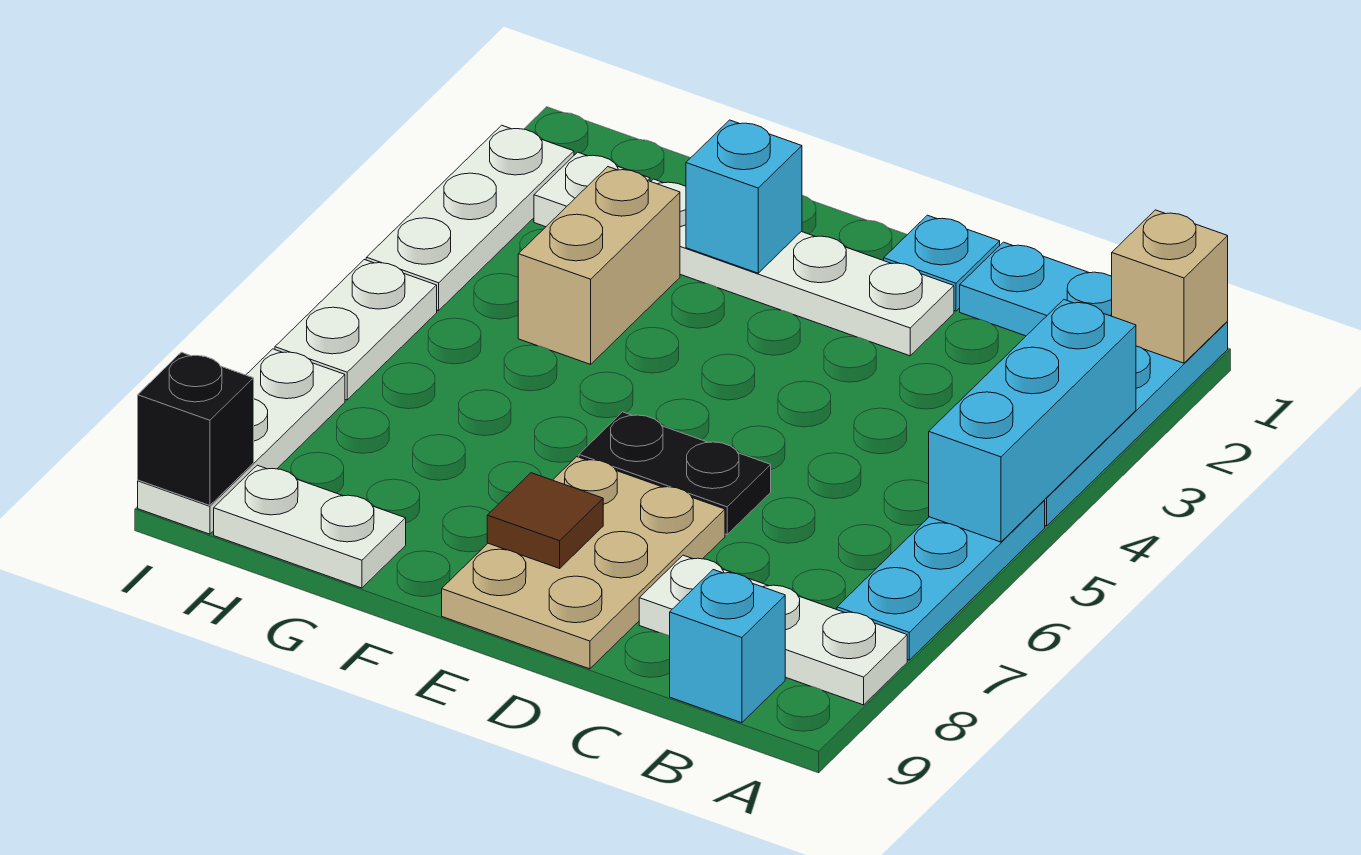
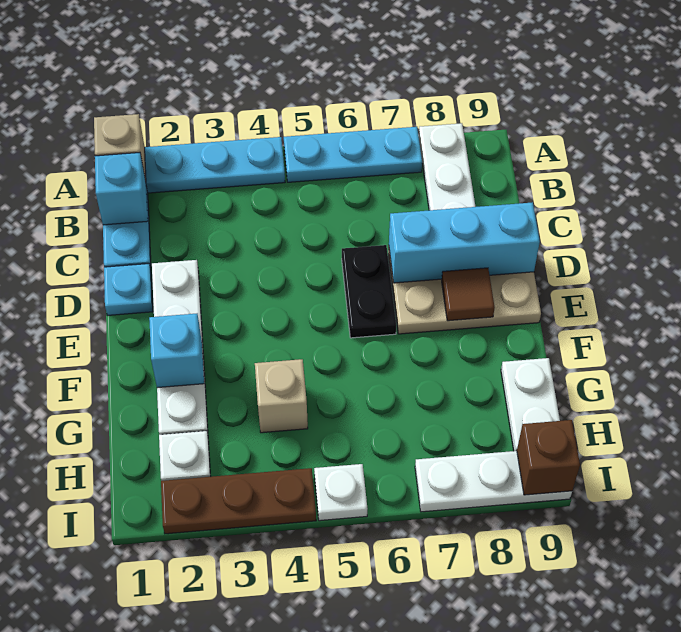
cyan brick A3:A5 level 2 -> cyan brick D7:D9 level 2
cyan brick B9 level 1 -> cyan brick B1 level 2
tan brick G3:G4 level 1 -> tan brick G4 level 1
white plate I2:I4 level 1 -> brown plate I2:I4 level 1
white plate I5:I6 level 1 -> white plate I5 level 1
black brick I9 level 2 -> brown brick I9 level 2

